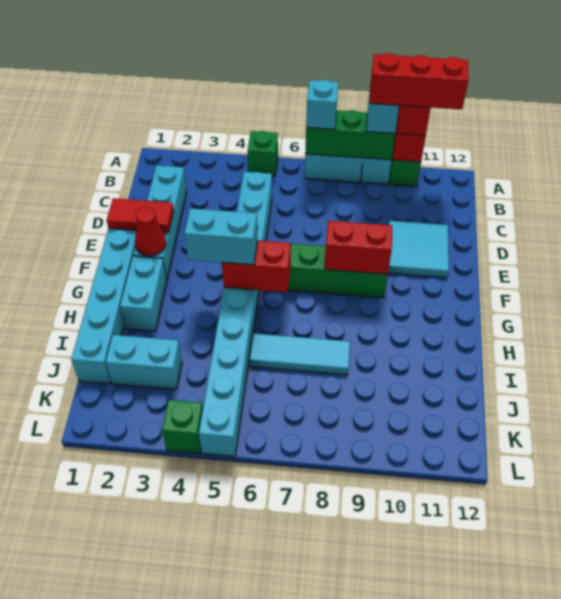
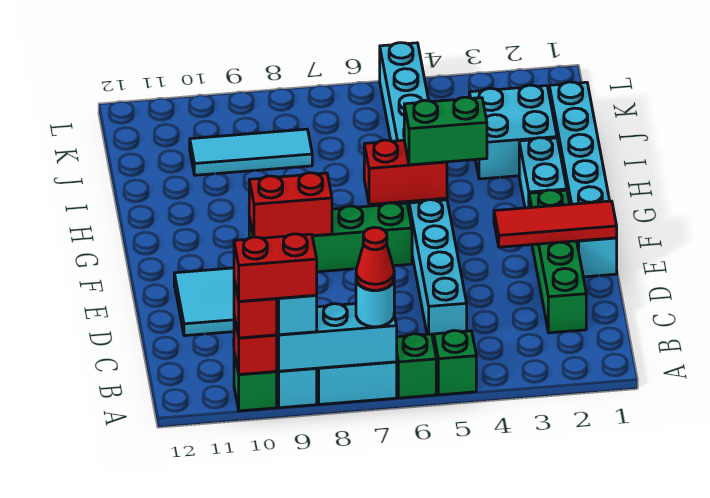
green brick A7:A9 level 2 -> cyan brick A7:A9 level 2
cyan brick A7 level 3 -> cyan round brick A7 level 3
red brick A9:A11 level 4 -> red brick A9:A10 level 4
cyan brick C2:F2 level 1 -> green brick C2:F2 level 1
red tile E1:E2 level 2 -> red tile E1:E3 level 2
red cone F2 level 2 -> red cone A7 level 4
cyan brick G4:G5 level 3 -> green brick G4:G5 level 3
cyan tile I6:I8 level 1 -> cyan tile J8:J10 level 1
cyan brick J2:J3 level 1 -> cyan brick I2:J3 level 1
green brick L4 level 1 -> green brick A6 level 1

